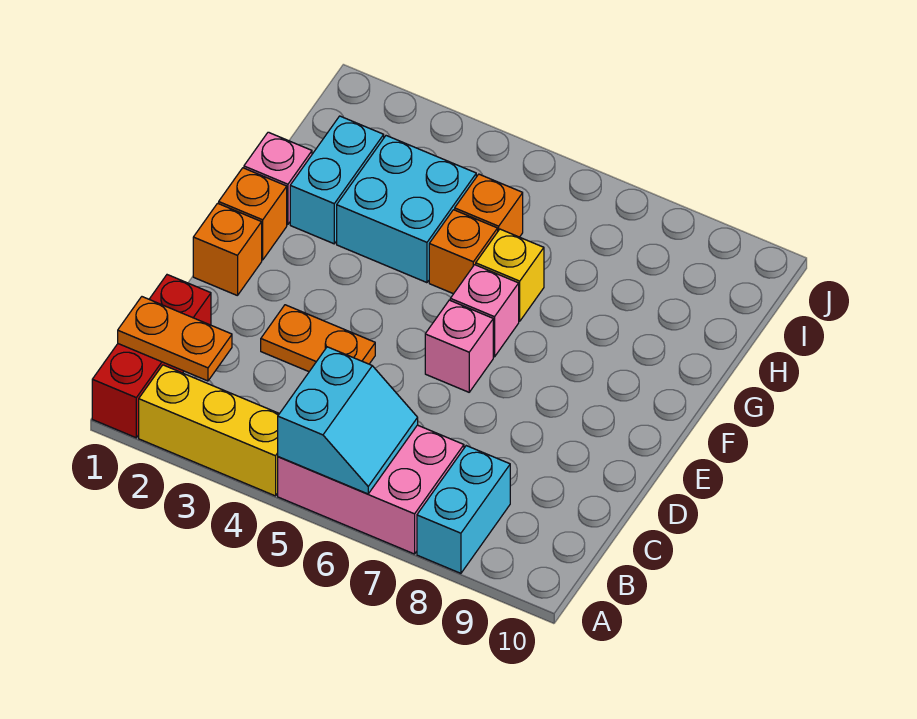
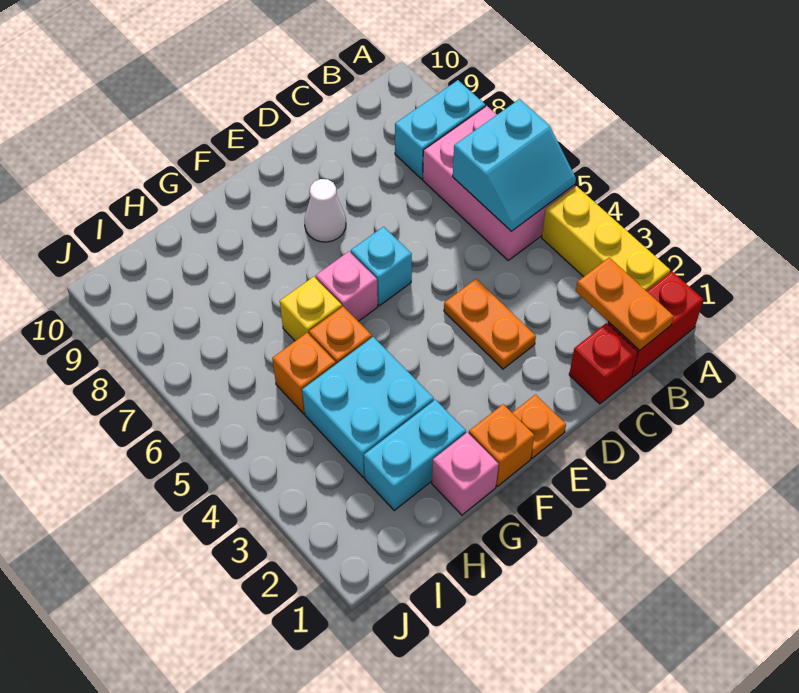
cyan slope A5:B6 level 2 top 5 -> cyan slope A5:B6 level 2 top 6
orange brick E1 level 1 -> orange plate E1 level 1
pink brick E6 level 1 -> cyan brick E6 level 1
none -> white cone E8 level 1

